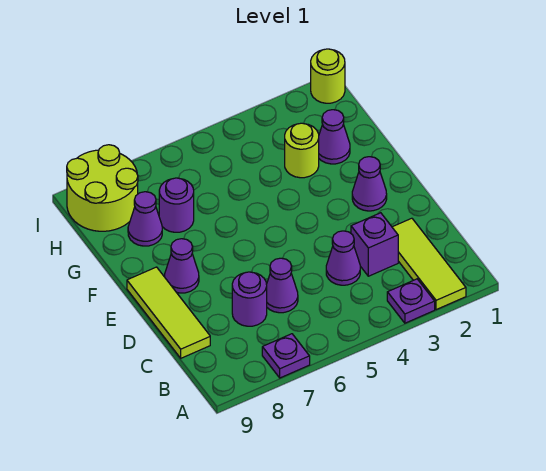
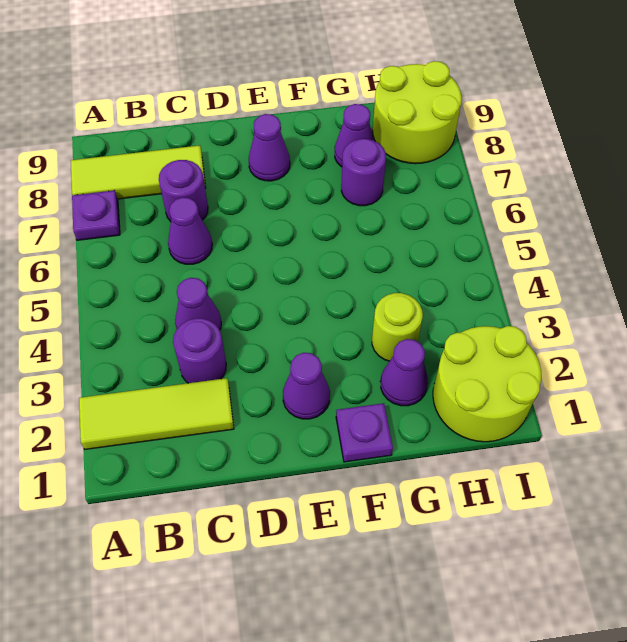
purple plate A3 level 1 -> purple plate F1 level 1
purple brick C3 level 1 -> purple round brick C3 level 1
lime tile C9:E9 level 1 -> lime tile A8:C8 level 1
lime round brick I1 level 1 -> lime round brick H1:I2 level 1

